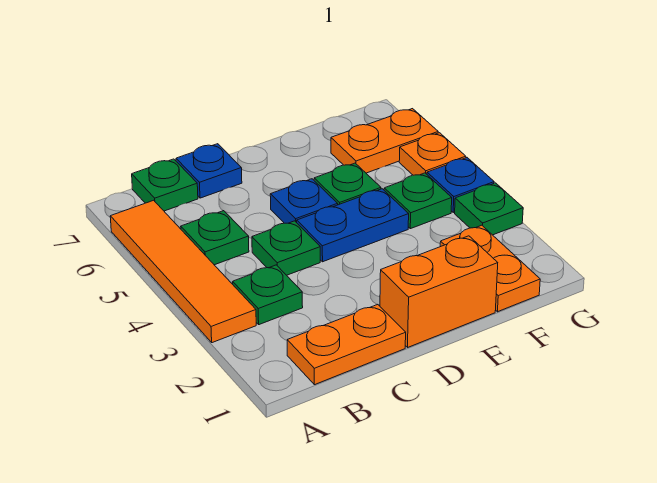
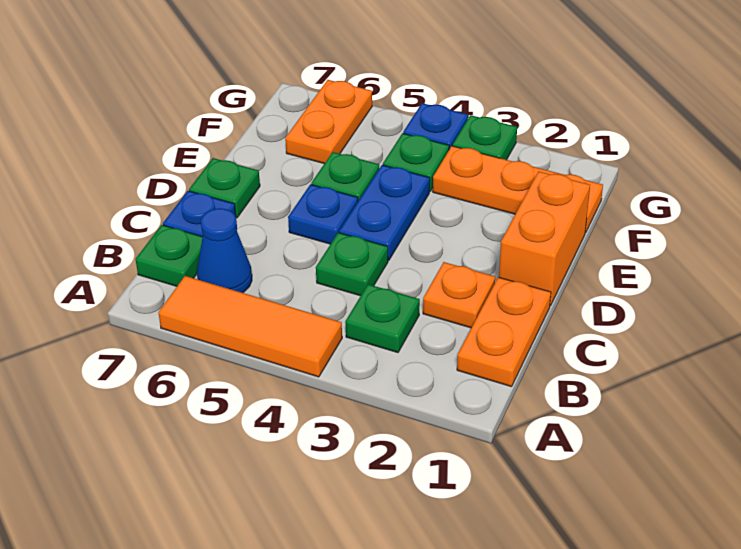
orange tile A3:A6 level 1 -> orange tile A4:A6 level 1
green plate B5 level 1 -> green plate D7 level 1
none -> blue cone B6 level 1
orange plate F1:F2 level 1 -> orange plate F1:F3 level 1
orange plate G5 level 1 -> orange plate C2 level 1

